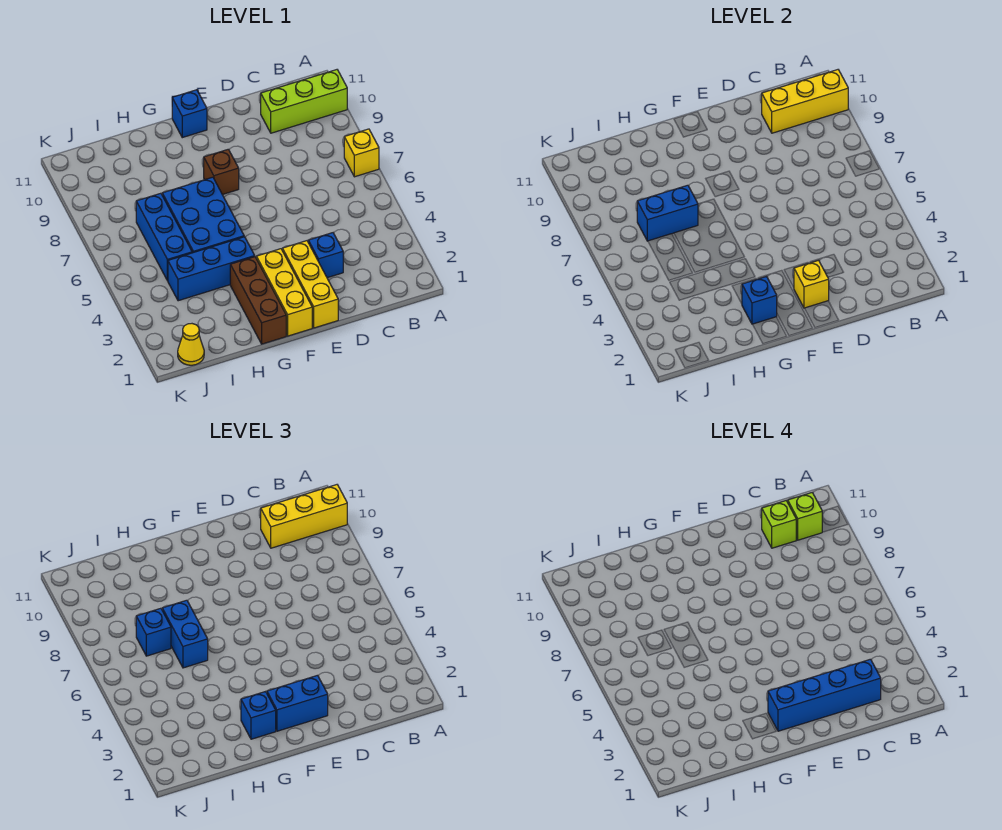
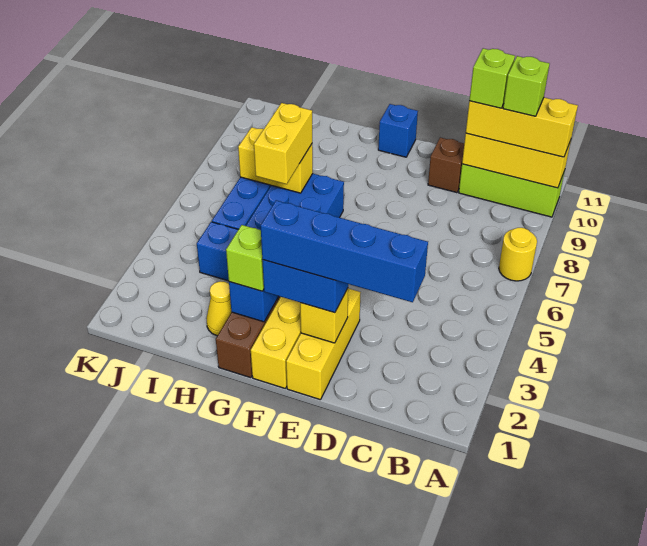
yellow brick A7 level 1 -> yellow round brick A7 level 1
blue brick D3 level 1 -> none
brown brick F8 level 1 -> brown brick D10 level 1
blue brick G2 level 3 -> lime brick G2 level 3
blue brick H6:H7 level 3 -> yellow brick H6:H7 level 3
blue brick H7:I7 level 2 -> yellow brick H7:I7 level 2
blue brick I7 level 3 -> none
yellow cone J1 level 1 -> yellow cone H2 level 1

